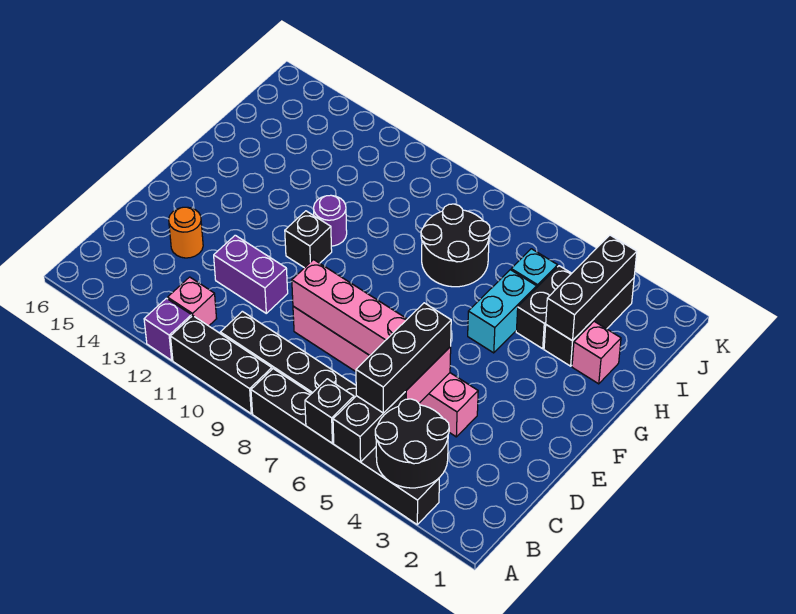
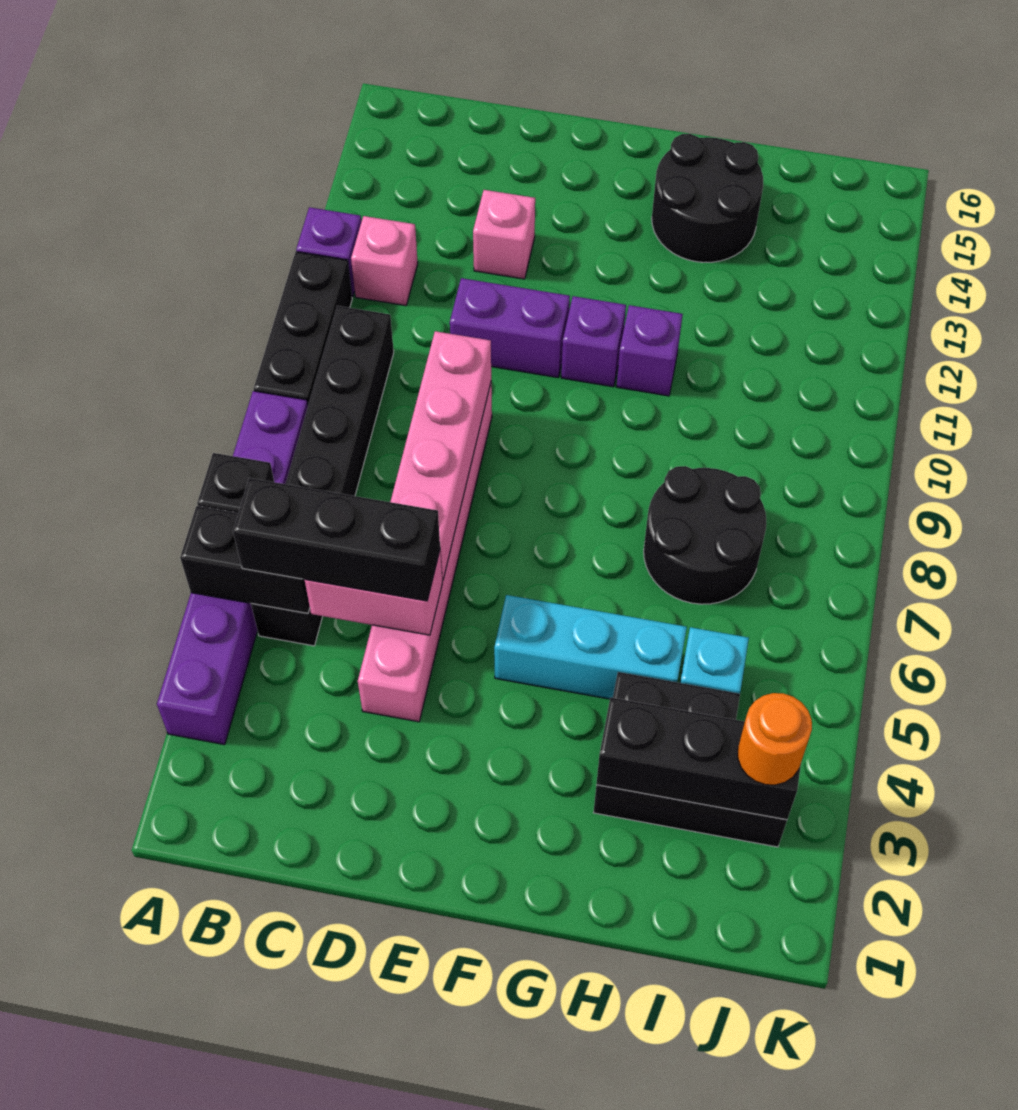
black brick A3:A8 level 1 -> purple brick A3:A8 level 1
black round brick A3:B4 level 2 -> black round brick G14:H15 level 1
purple brick D11:D12 level 1 -> purple brick D11:E11 level 1
orange round brick D14 level 1 -> orange round brick J3 level 3
black brick F11 level 1 -> purple brick F11 level 1
cyan brick G5:H5 level 1 -> cyan brick F5:H5 level 1
purple round brick G11 level 1 -> purple brick G11 level 1
pink brick H2 level 1 -> pink brick D13 level 1

